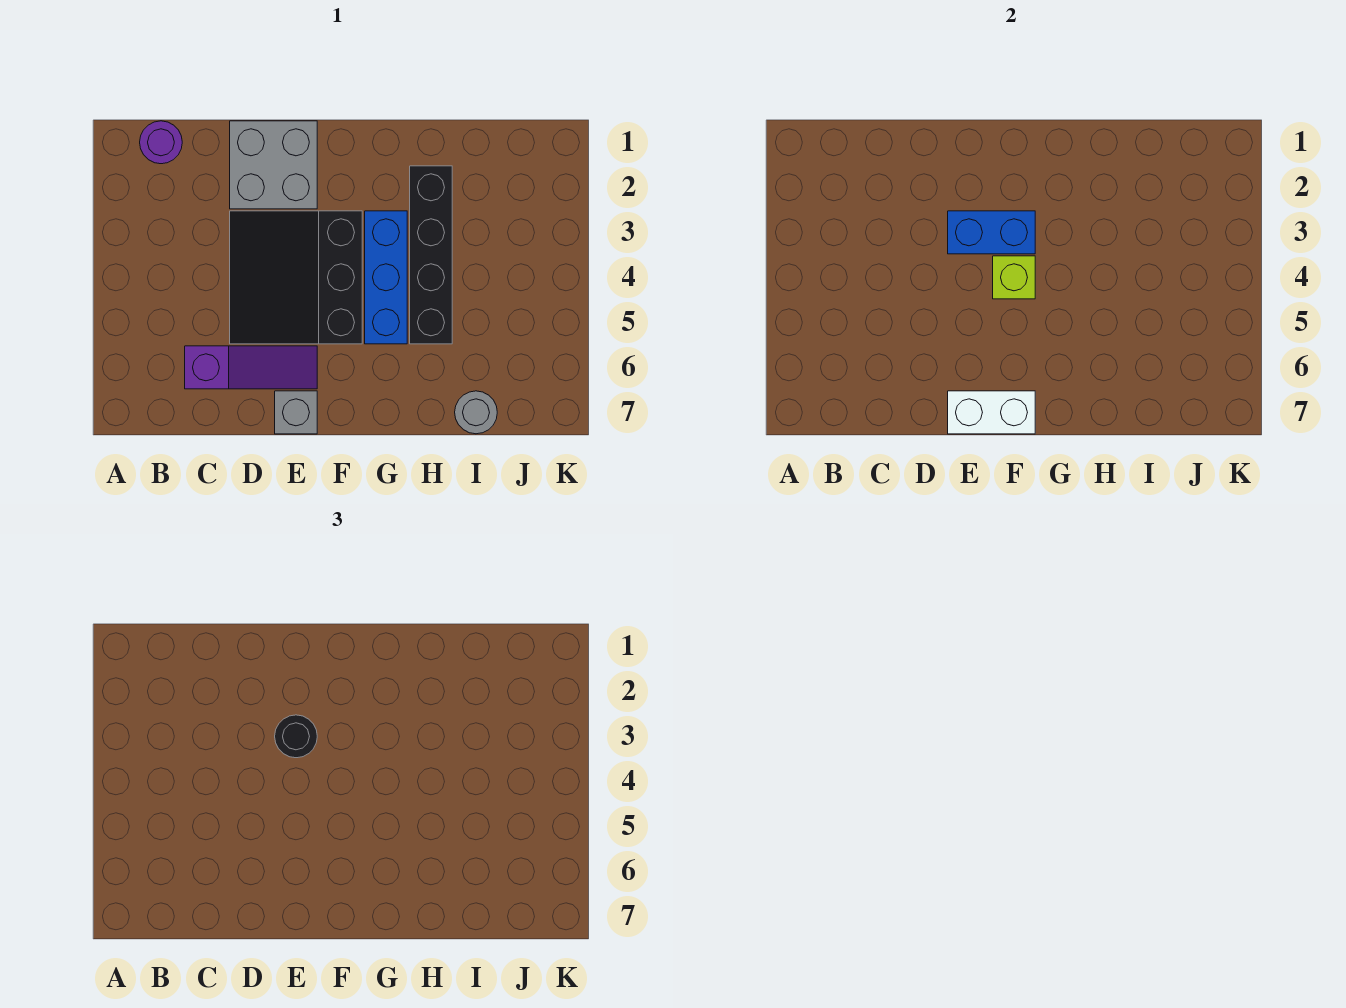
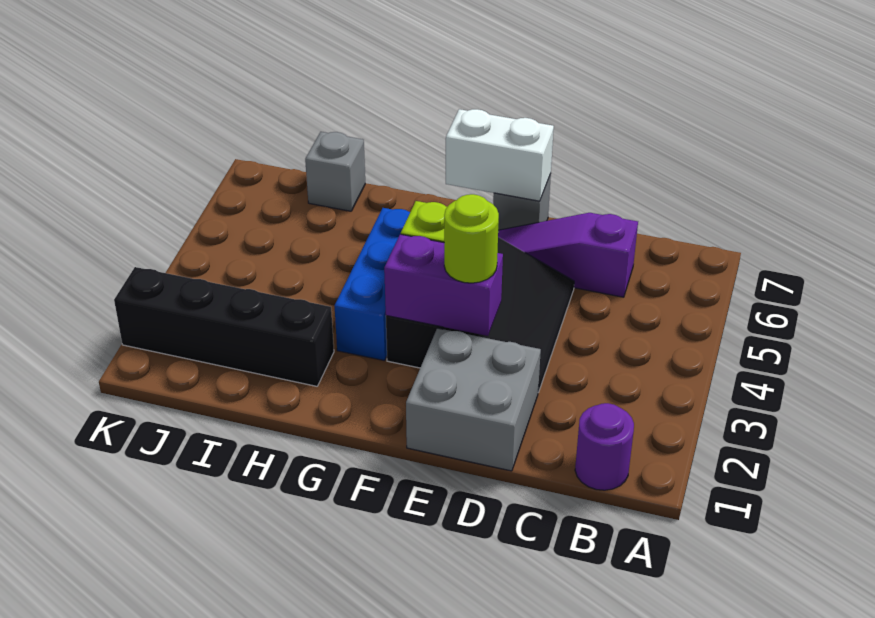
blue brick E3:F3 level 2 -> purple brick E3:F3 level 2
black round brick E3 level 3 -> lime round brick E3 level 3
black brick H2:H5 level 1 -> black brick H2:K2 level 1
grey round brick I7 level 1 -> grey brick I7 level 1

